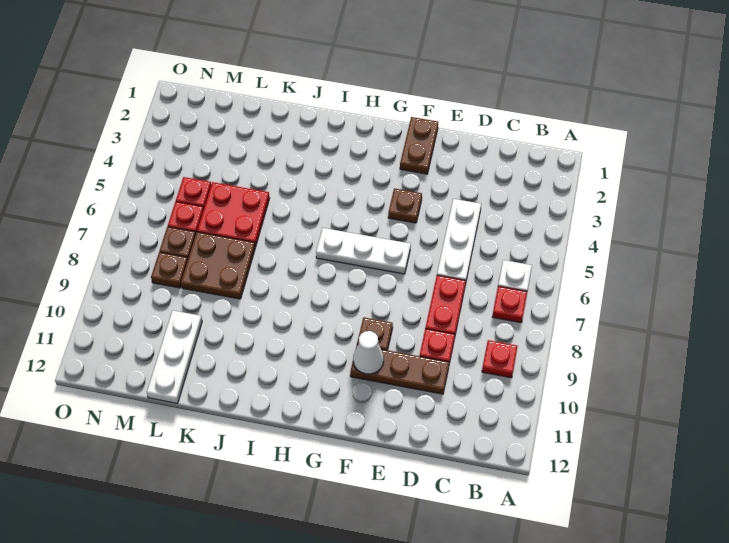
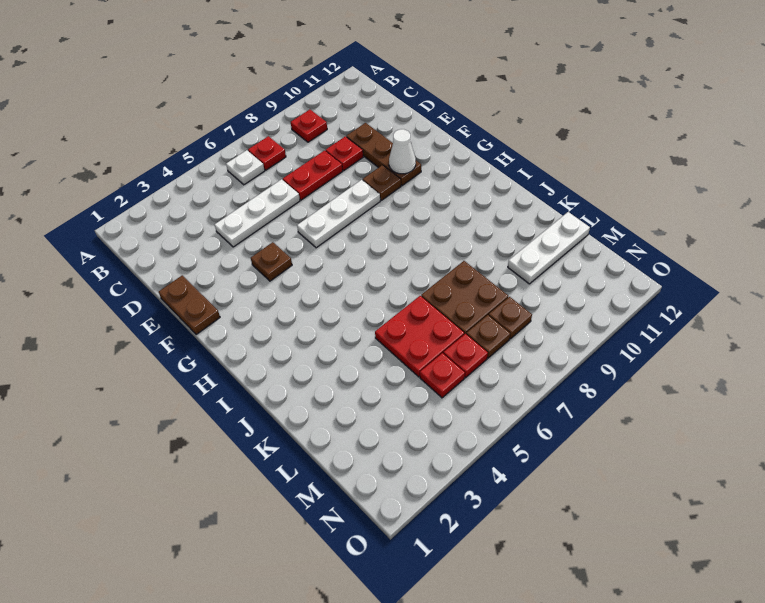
brown plate F1:F2 level 1 -> brown plate E1:F1 level 1
white plate F6:H6 level 1 -> white plate F6:F8 level 1

